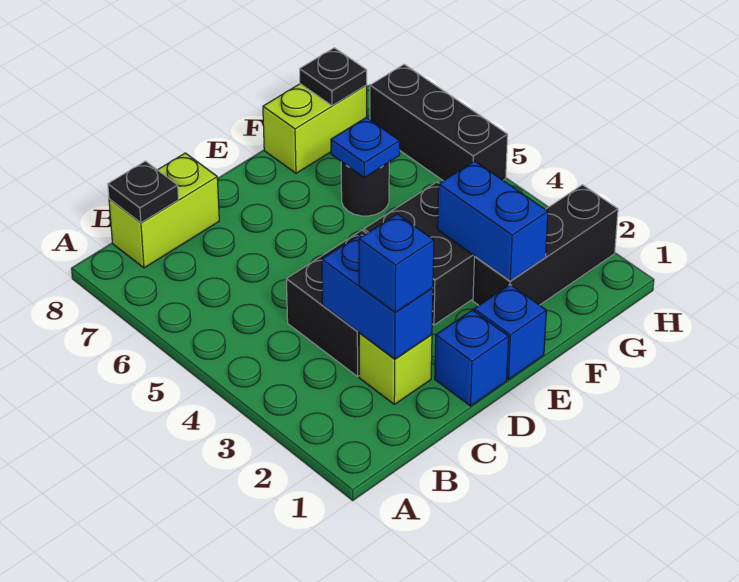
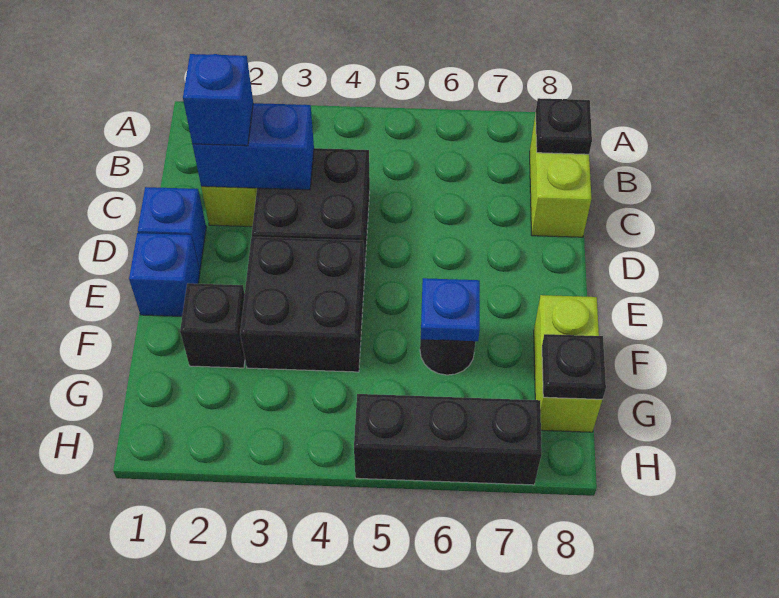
black brick F2:H2 level 1 -> black brick F2 level 1
blue brick F2:F3 level 2 -> none

